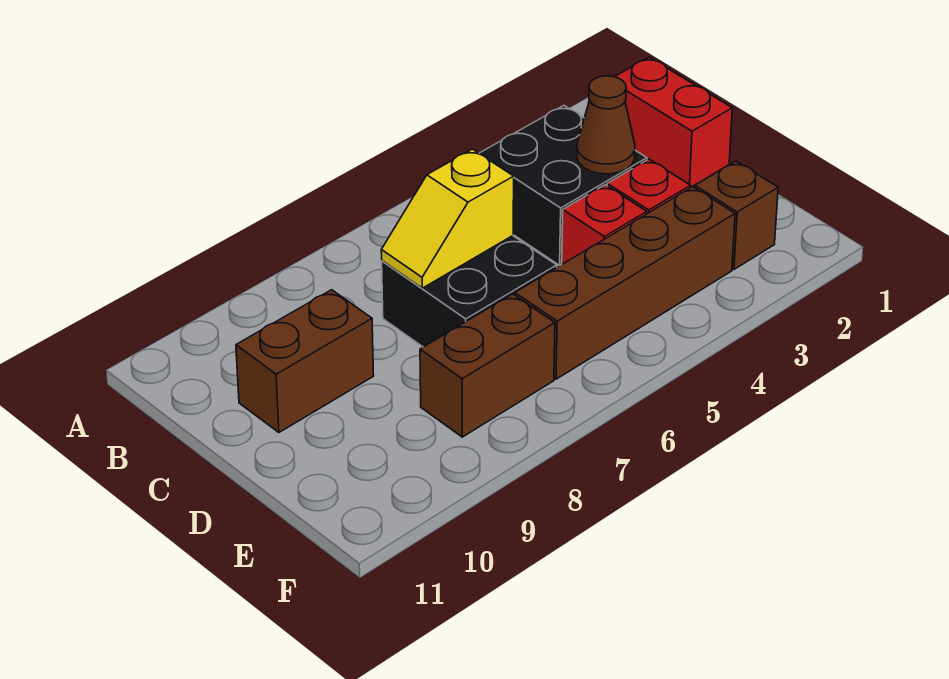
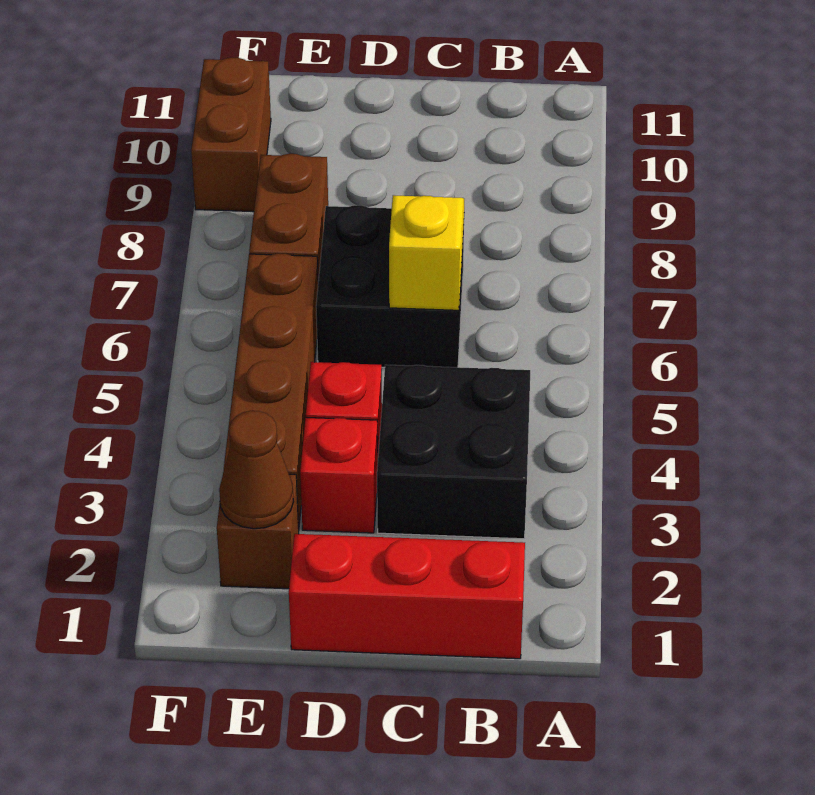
red brick B1:C1 level 1 -> red brick B1:D1 level 1
brown cone C3 level 2 -> brown cone E2 level 2
brown brick C9:C10 level 1 -> brown brick F9:F10 level 1

